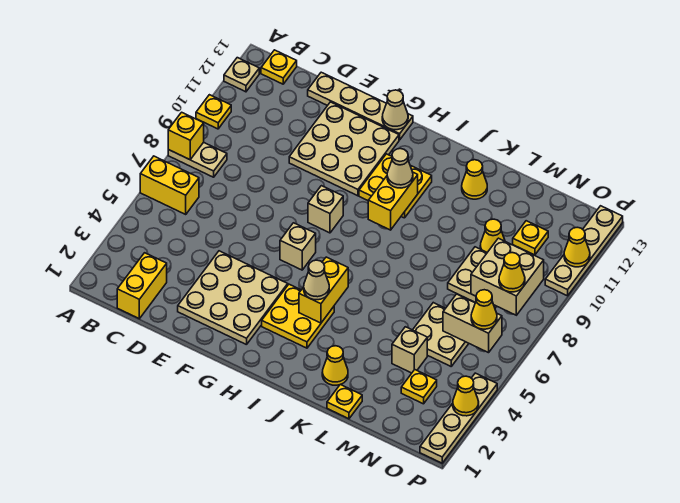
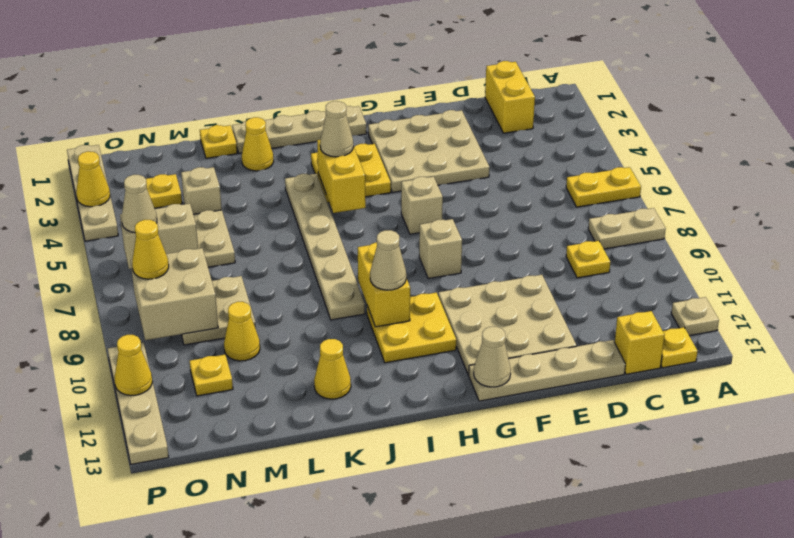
yellow brick A6:B6 level 1 -> yellow plate A6:B6 level 1
yellow brick A8 level 2 -> yellow brick C13 level 1
yellow plate A10 level 1 -> yellow plate C9 level 1
none -> tan plate H1:K1 level 1
none -> tan plate J4:J9 level 1
yellow cone O6 level 3 -> tan cone O6 level 3

